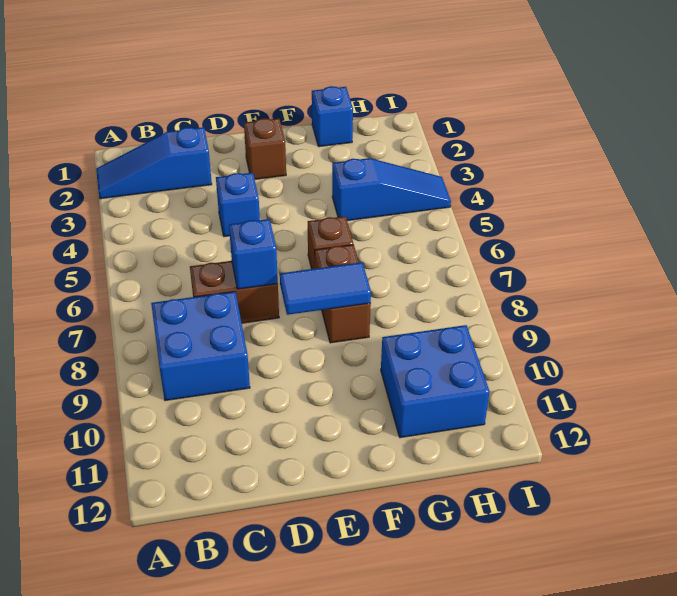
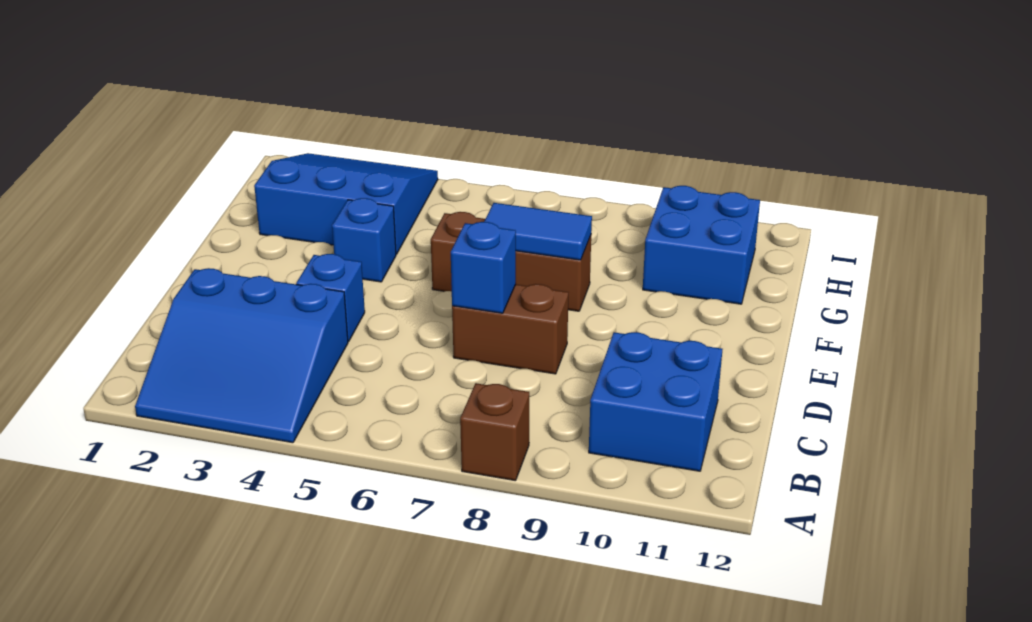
blue slope A2:C2 level 1 top C -> blue slope A2:C4 level 1 top C
blue brick B8:C9 level 1 -> blue brick B10:C11 level 1
brown brick C7:D7 level 1 -> brown brick D7:D8 level 1
brown brick E2 level 1 -> brown brick A8 level 1
blue tile E8:F8 level 2 -> blue tile F7:F8 level 2
blue brick G1 level 1 -> blue brick F4 level 1
blue slope G4:I4 level 1 top G -> blue slope G2:I4 level 1 top G

